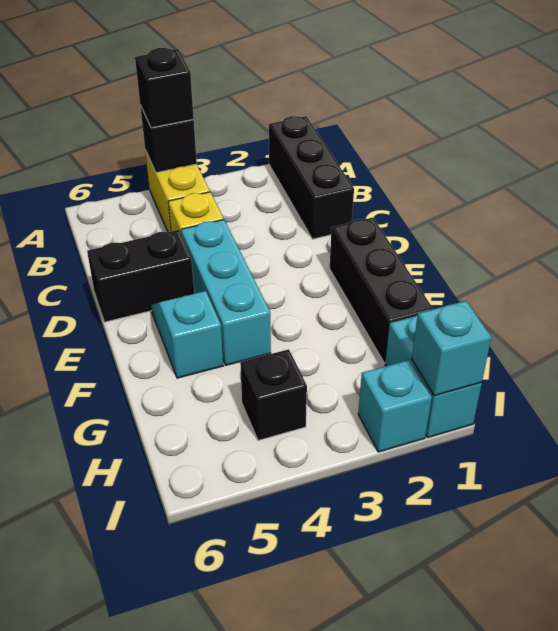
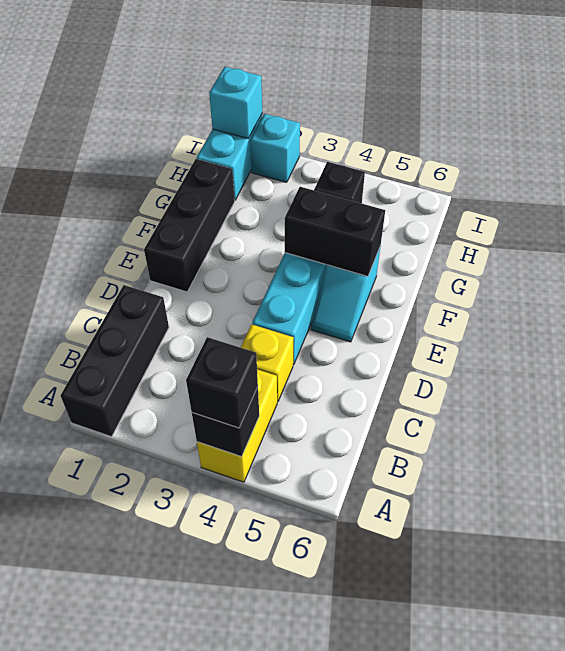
black brick D5:D6 level 1 -> black brick F4:F5 level 2

